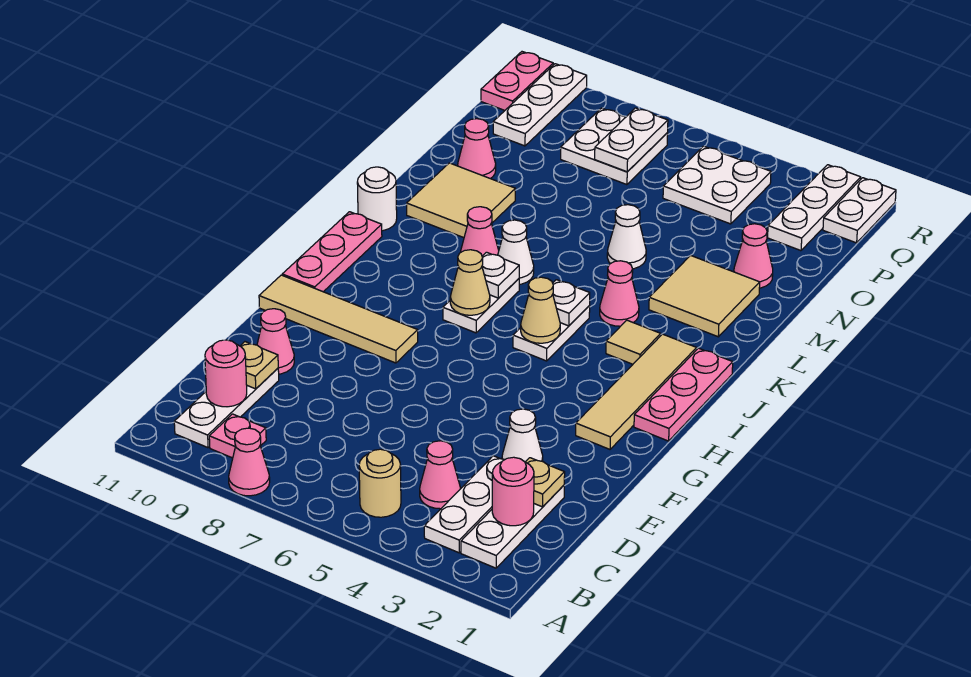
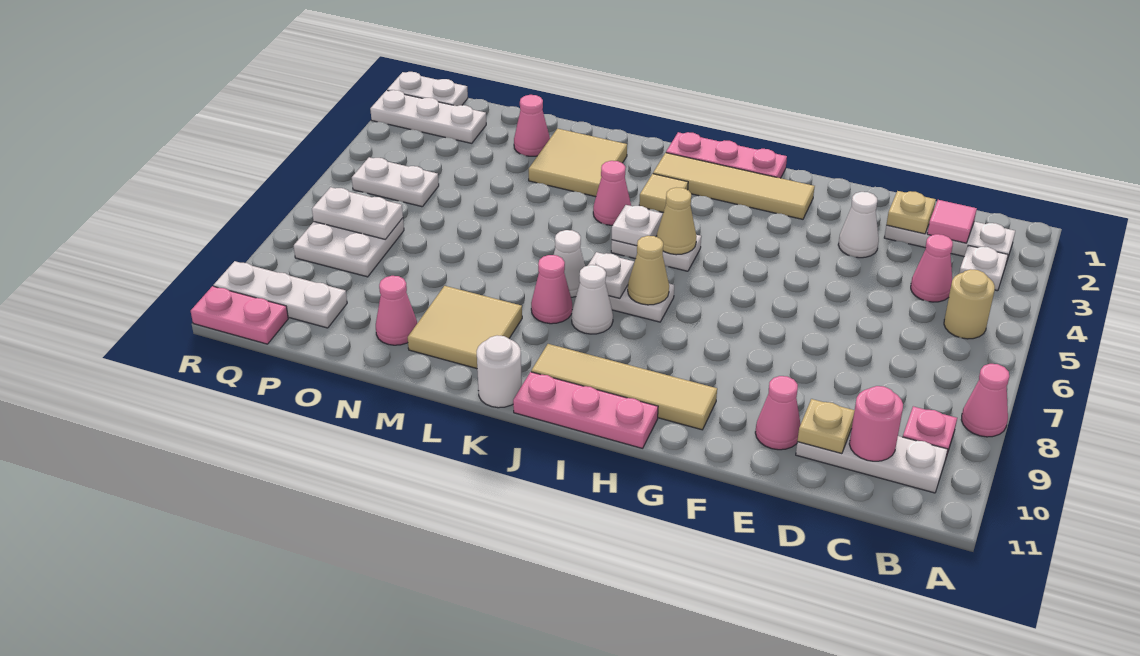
white plate B3:D3 level 1 -> white plate B3 level 1
pink round brick C2 level 2 -> pink tile C2 level 2
tan tile G8:G11 level 1 -> tan tile G10:J10 level 1
white cone M5 level 1 -> white cone J8 level 1
white plate P4:Q5 level 1 -> white plate P5:Q5 level 1

